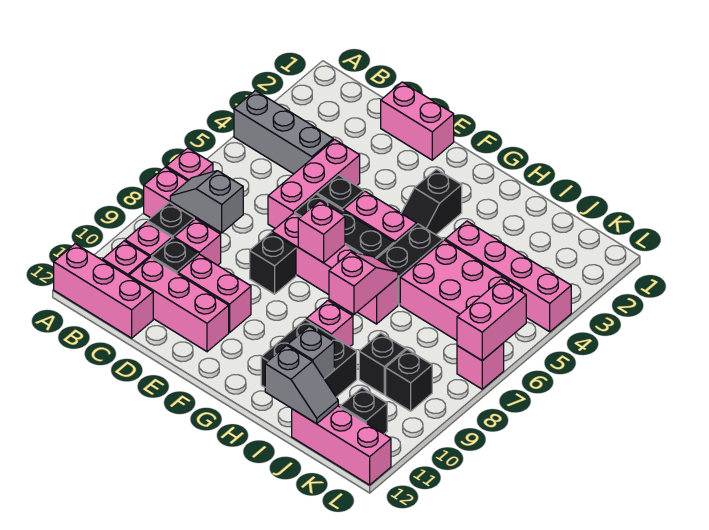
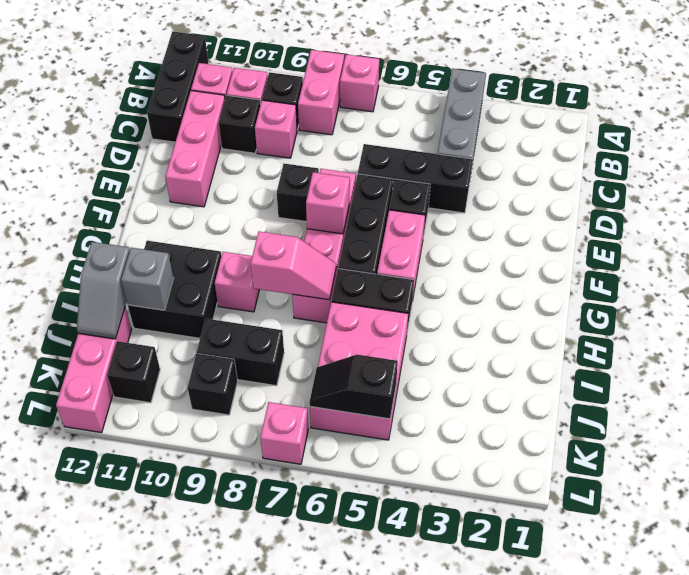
pink brick A12:C12 level 1 -> black brick A12:C12 level 1
grey slope B8:C8 level 2 top C -> none
pink brick D1:E1 level 1 -> none
pink brick D4:D6 level 1 -> black brick D4:D6 level 1
pink brick D10:E10 level 1 -> none
black slope G3:G4 level 1 top 3 -> black slope K5:K6 level 2 top 5
pink brick I4:L4 level 1 -> none
black brick J9 level 1 -> black brick J8:J9 level 1
pink brick L6:L7 level 2 -> none

